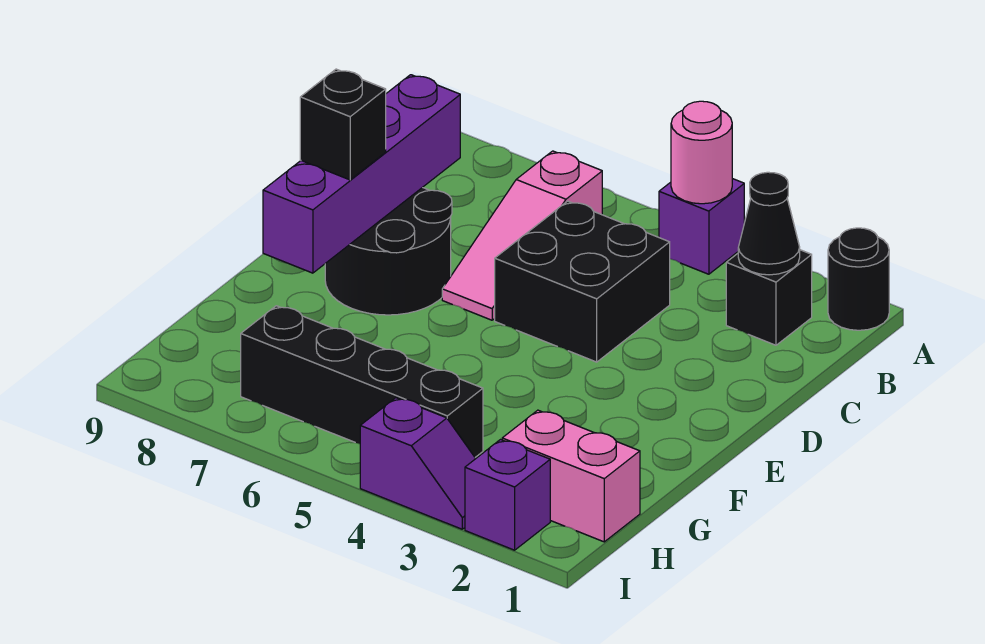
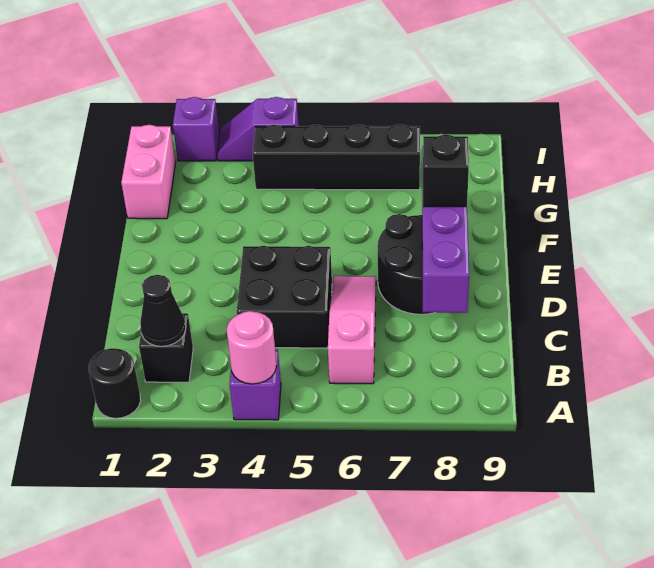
pink brick H1:H2 level 1 -> pink brick G1:H1 level 1

